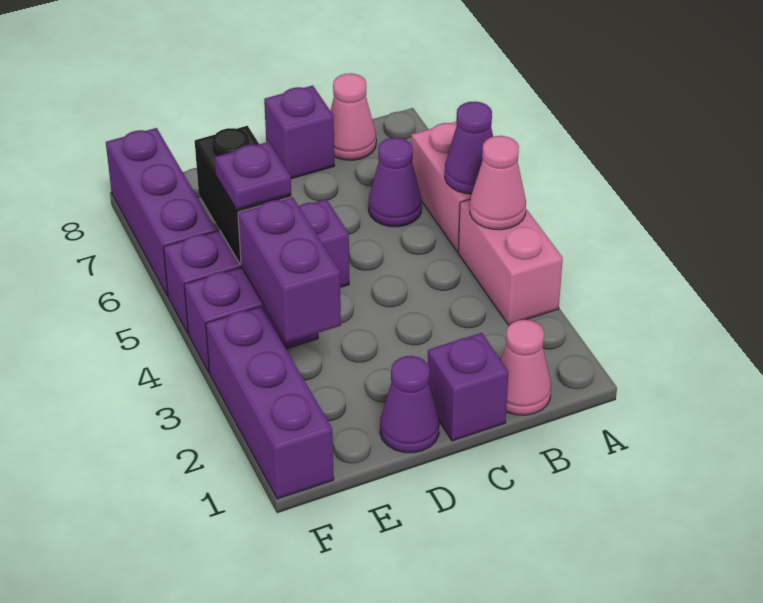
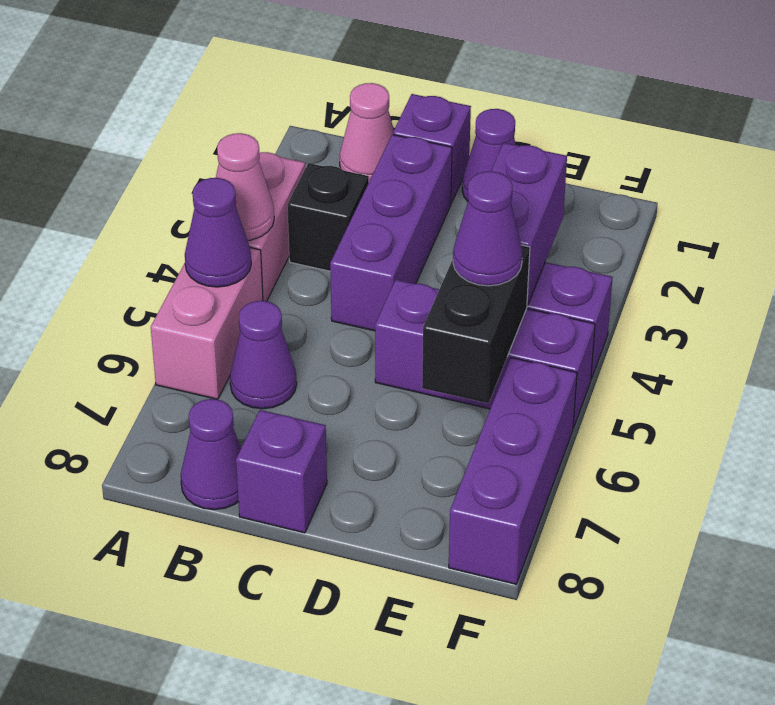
none -> black brick B3 level 1
pink cone B8 level 1 -> purple cone B8 level 1
purple plate E5 level 3 -> purple cone E5 level 3
purple brick F1:F3 level 1 -> purple brick C2:C4 level 1

